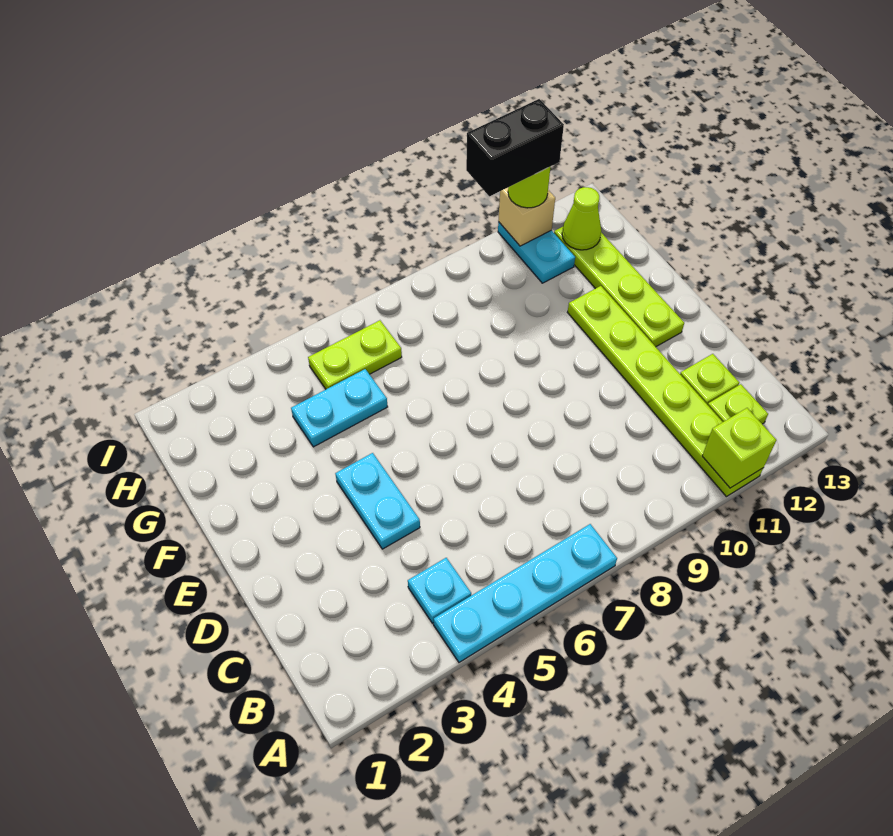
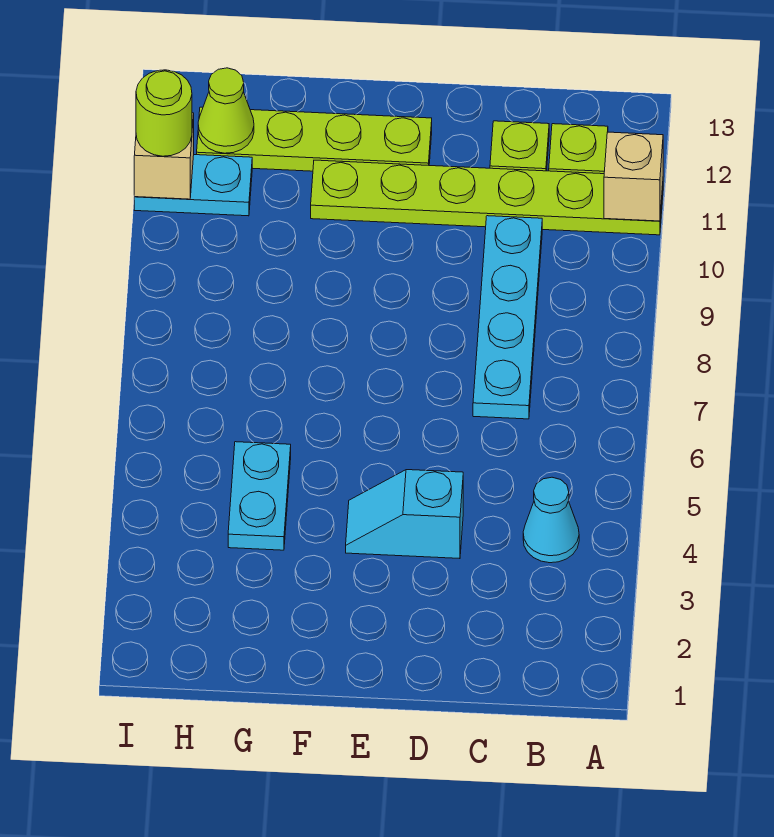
cyan plate A4:A7 level 1 -> cyan plate C7:C10 level 1
lime brick A11 level 2 -> tan brick A11 level 2
cyan plate B4 level 1 -> cyan cone B4 level 1
cyan plate D4:E4 level 1 -> cyan slope D4:E4 level 1 top D
lime plate H5:H6 level 1 -> none
black brick I10:I11 level 4 -> none

